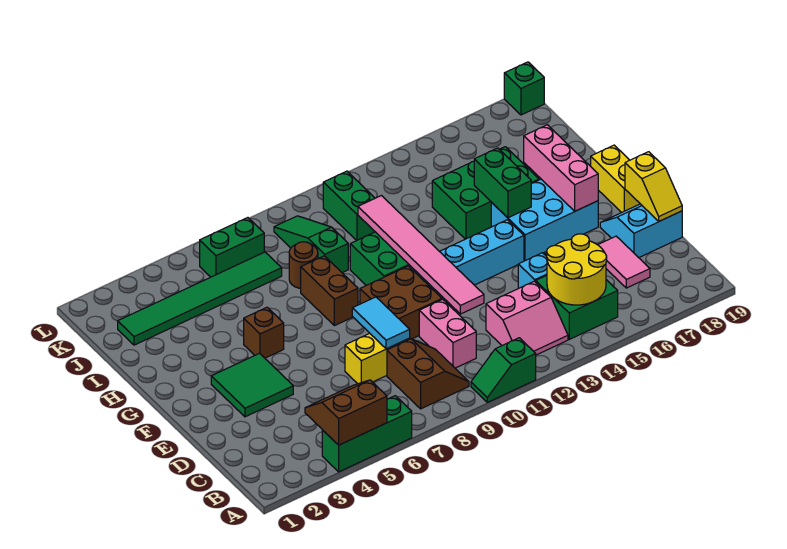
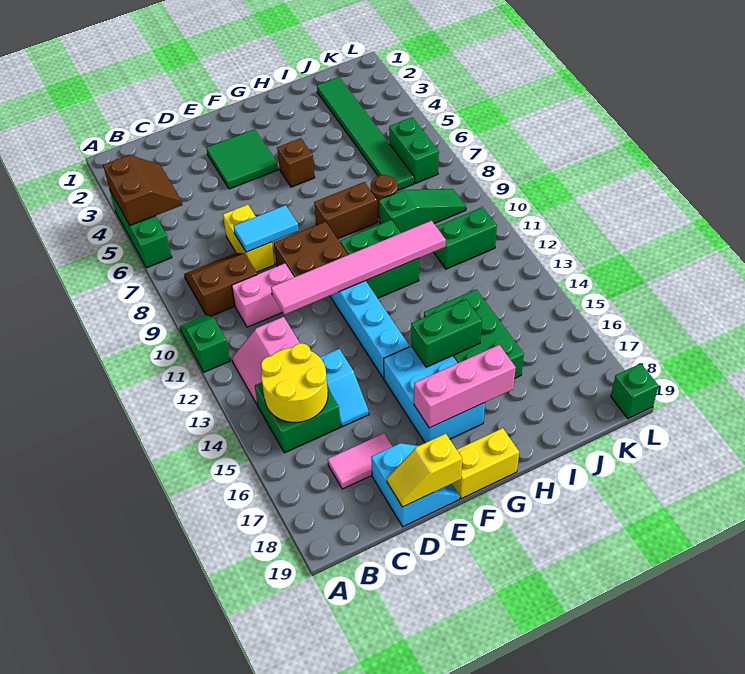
brown slope B8:C9 level 1 top 8 -> brown slope B8:C9 level 1 top 9

